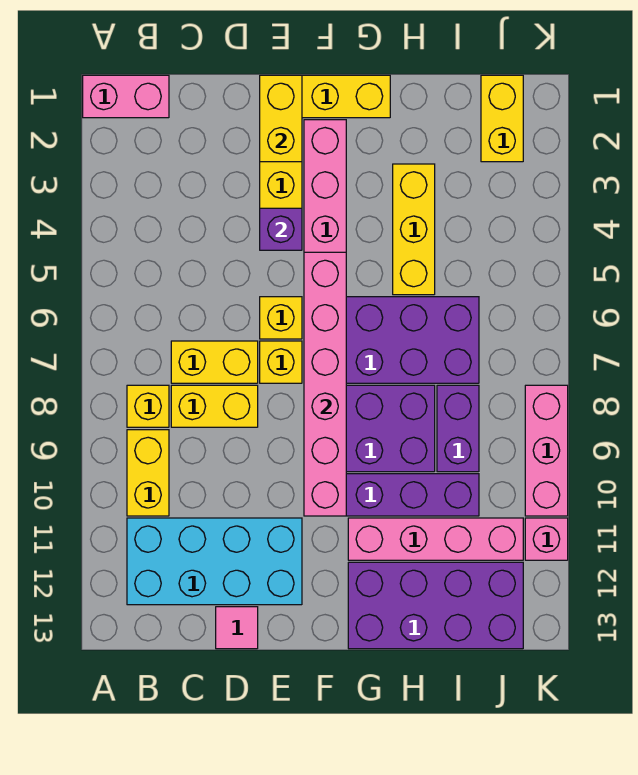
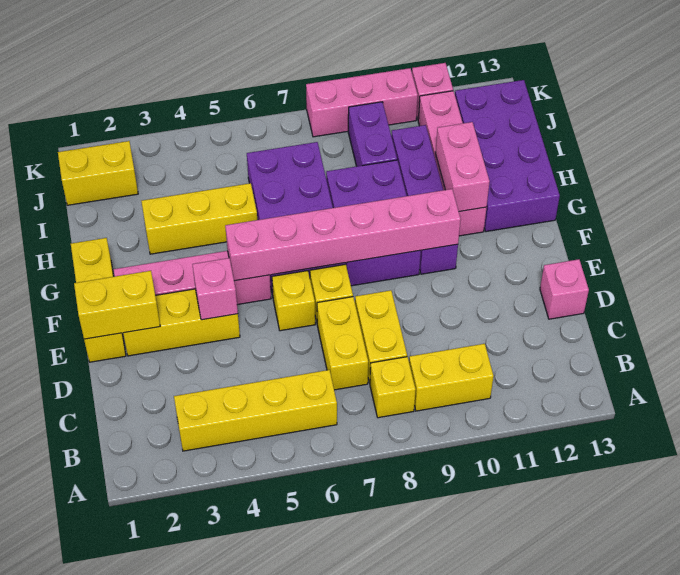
pink brick A1:B1 level 1 -> pink brick G11:H11 level 2
none -> yellow brick B3:B6 level 1
cyan brick B11:E12 level 1 -> none
pink tile D13 level 1 -> pink brick D13 level 1
purple brick E4 level 2 -> pink brick E4 level 2
purple brick I8:I9 level 1 -> purple brick I9:J9 level 1

